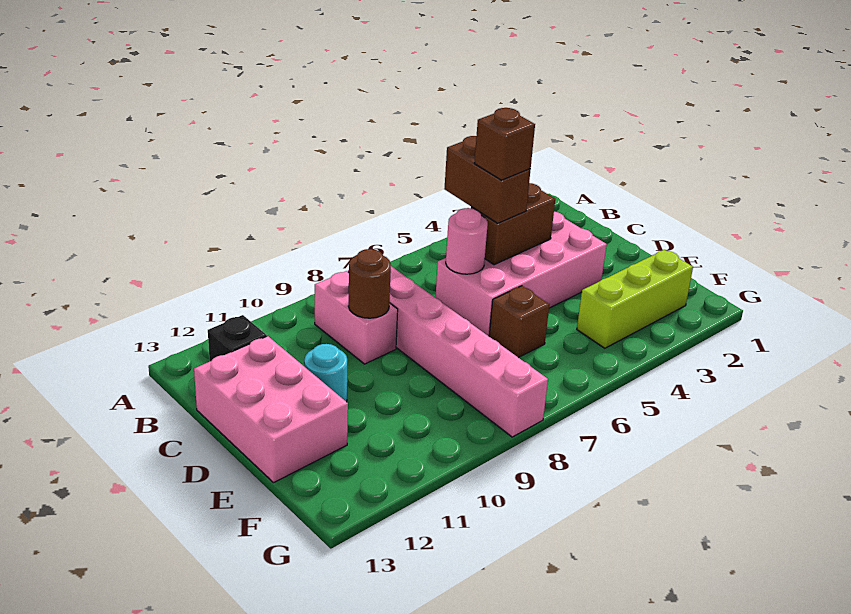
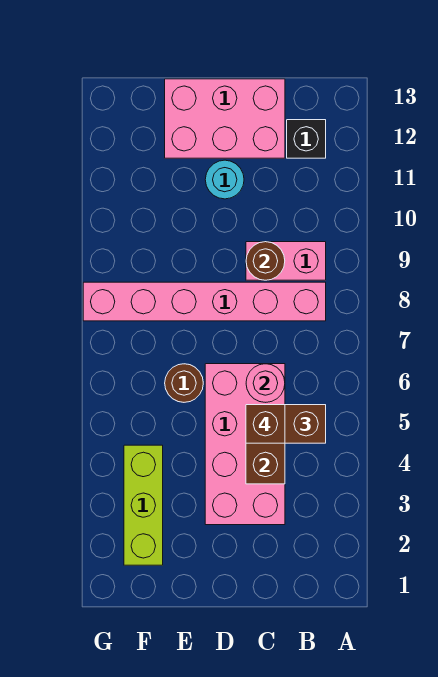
brown brick E6 level 1 -> brown round brick E6 level 1

